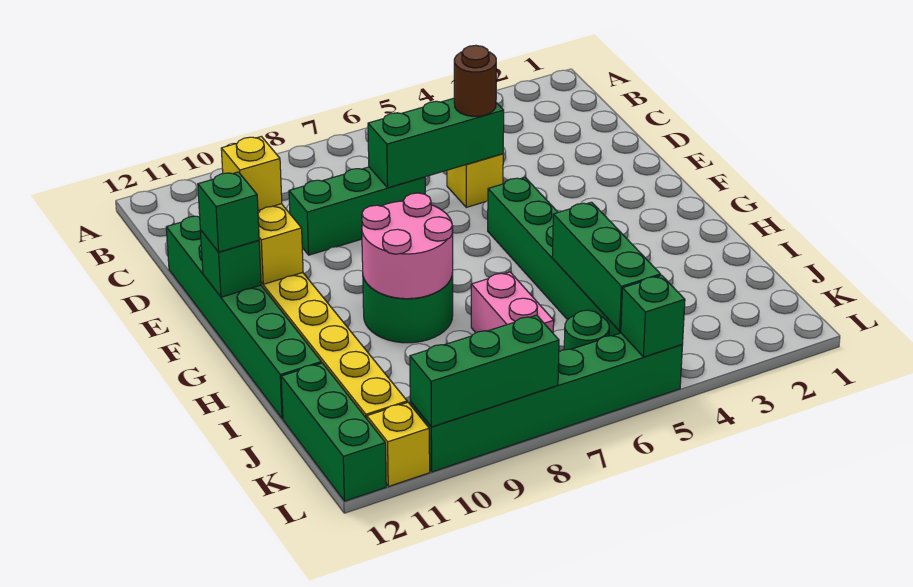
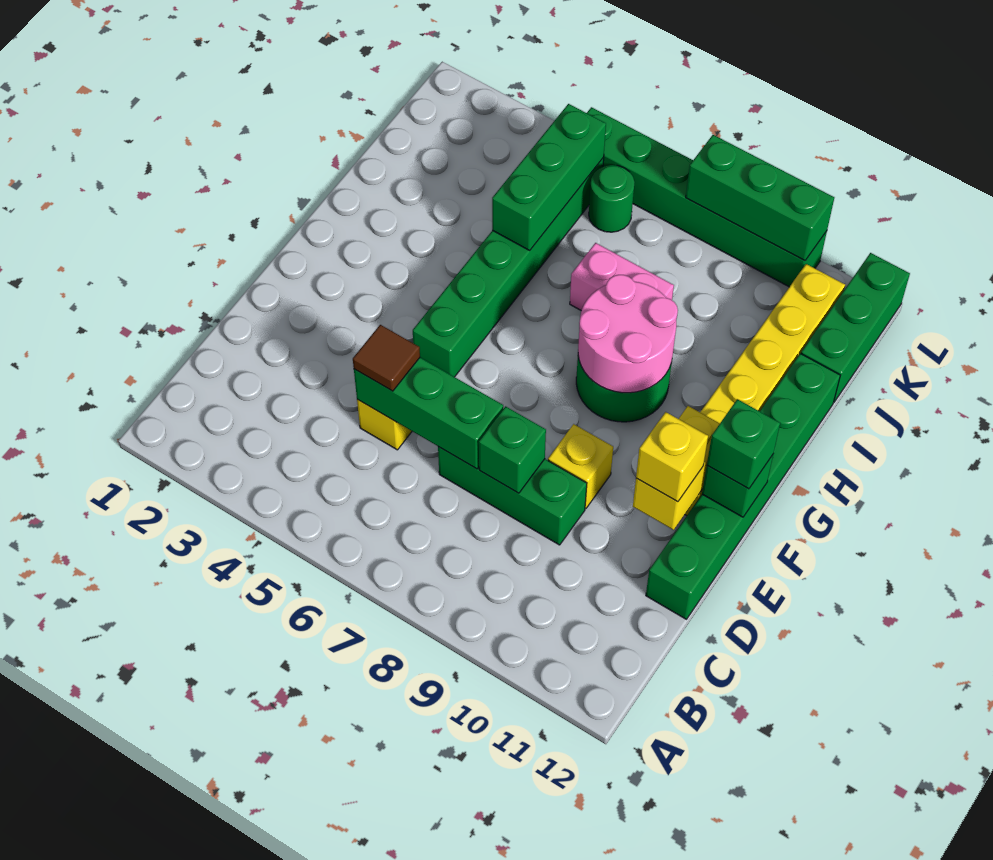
brown round brick D5 level 3 -> brown tile D5 level 3
pink brick I7:J7 level 1 -> pink brick I7:I8 level 1
green brick L5 level 2 -> green brick D8 level 2
yellow brick L11 level 1 -> yellow brick E9 level 1

